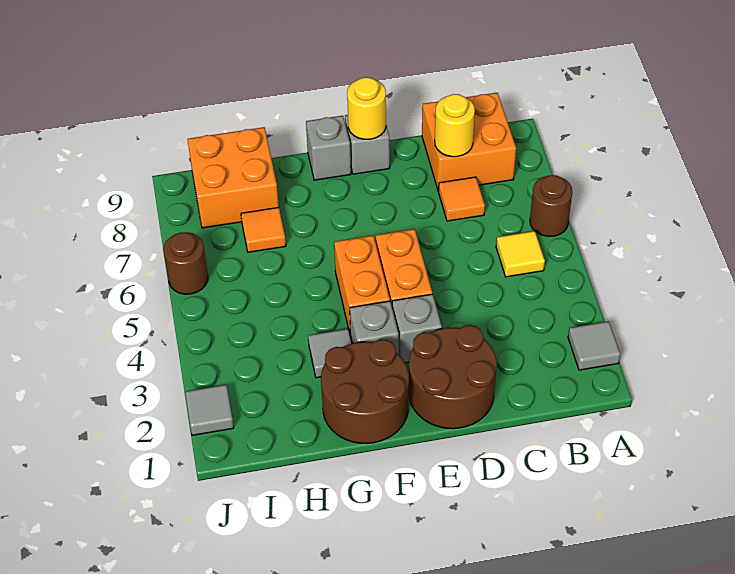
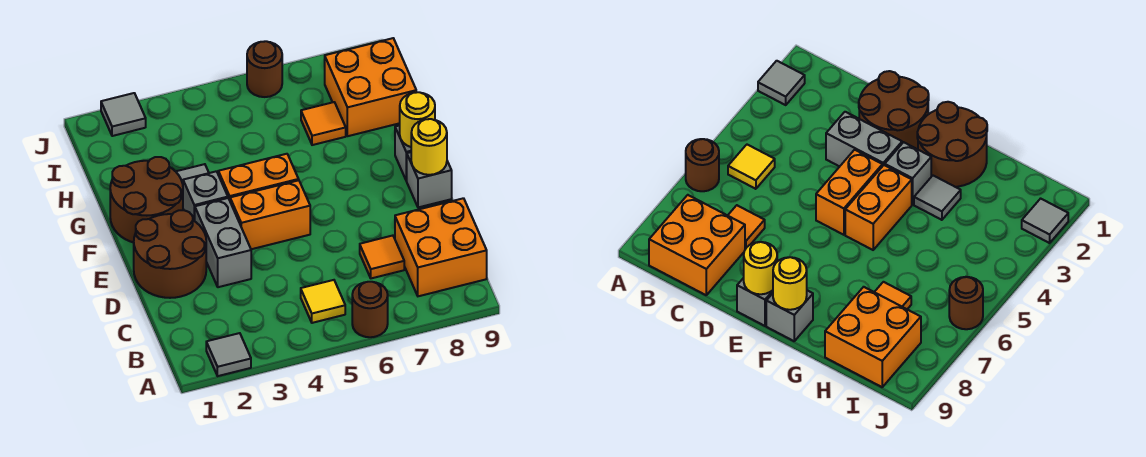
yellow round brick C8 level 2 -> yellow round brick F9 level 2
grey brick E3 level 1 -> grey brick D3:E3 level 1

